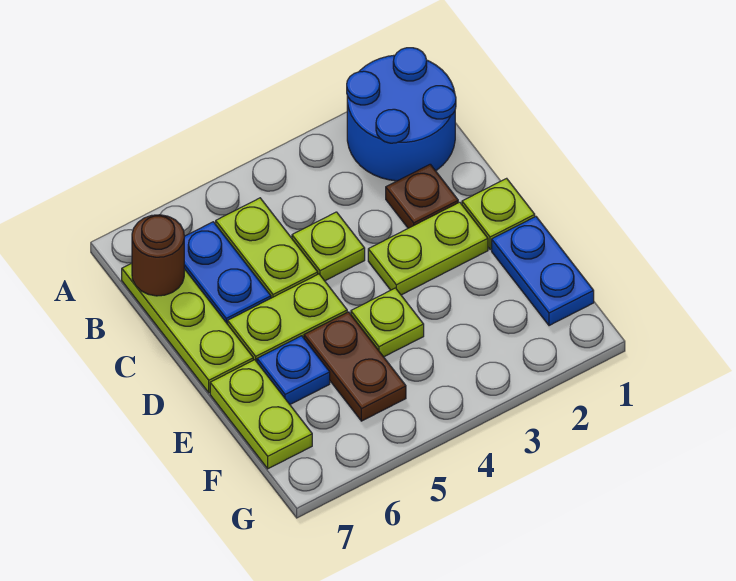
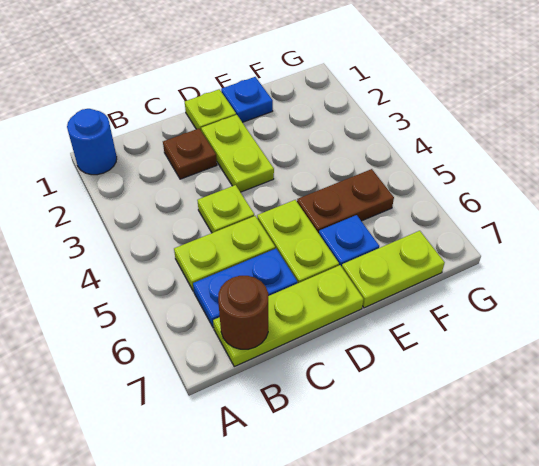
blue round brick A1:B2 level 1 -> blue round brick A1 level 1
blue plate E1:F1 level 1 -> blue plate E1 level 1
lime plate E4 level 1 -> none

